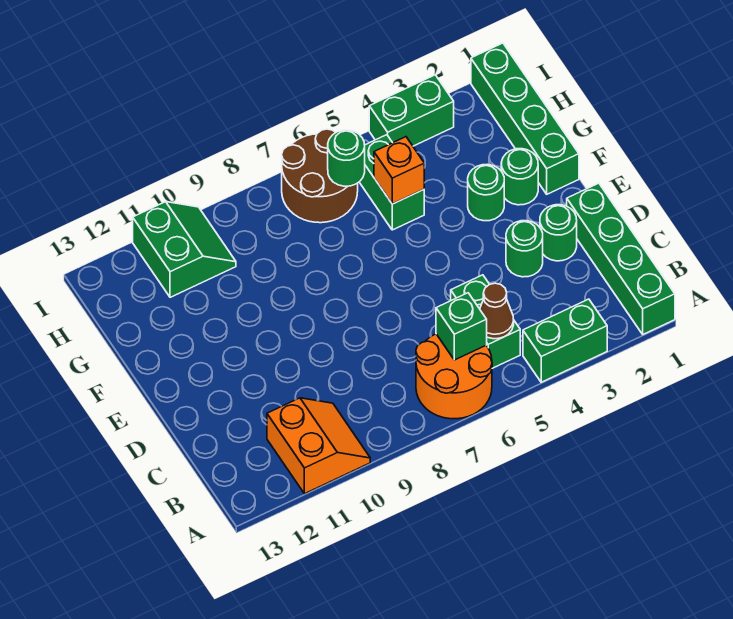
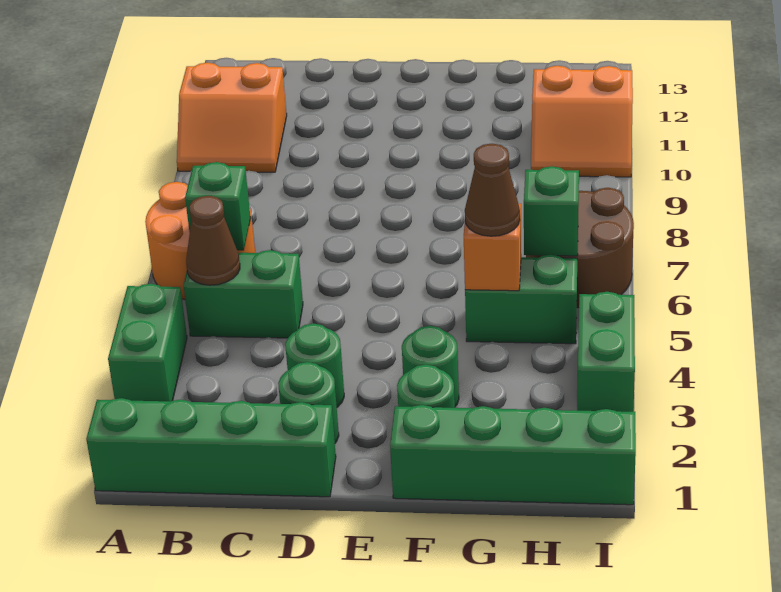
none -> brown cone G5 level 3
green round brick H6 level 2 -> green brick H6 level 2
green slope H10:I11 level 1 top 11 -> orange slope H10:I11 level 1 top 11

